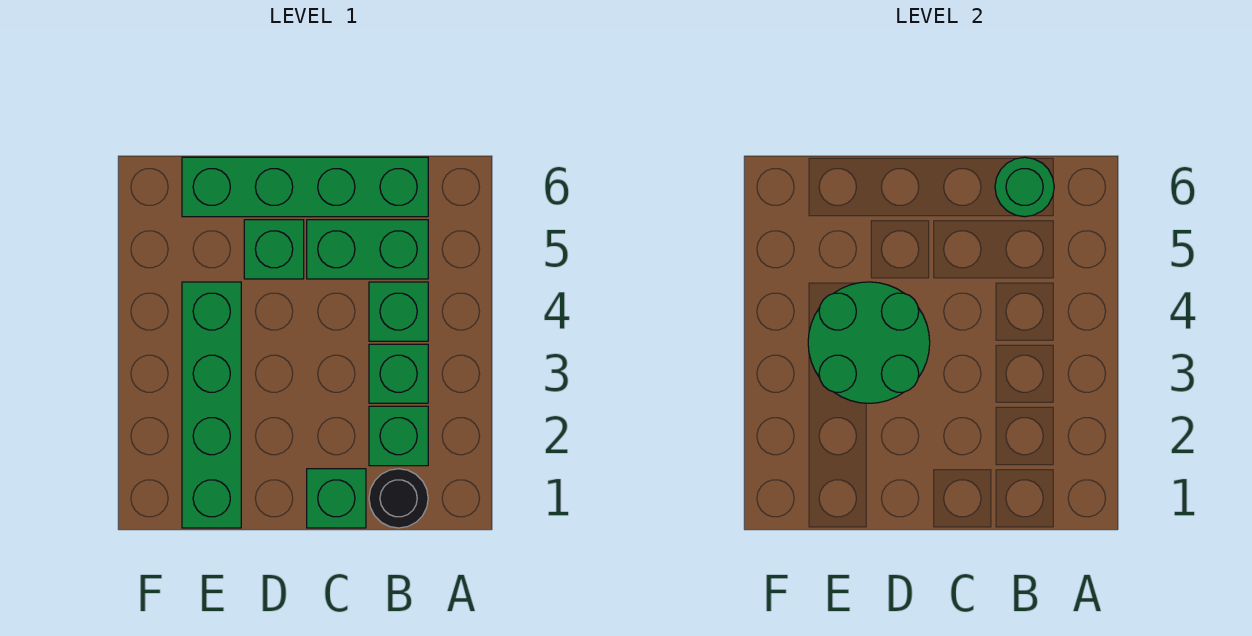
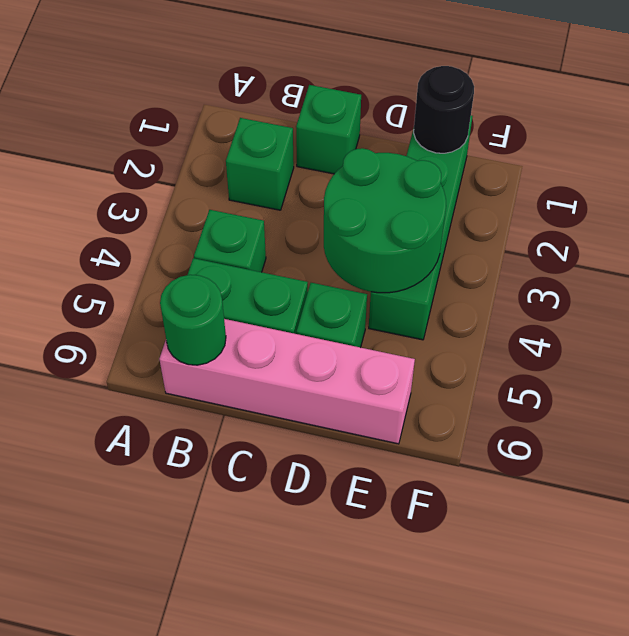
black round brick B1 level 1 -> black round brick E1 level 2
green brick B3 level 1 -> none
green brick B6:E6 level 1 -> pink brick B6:E6 level 1

